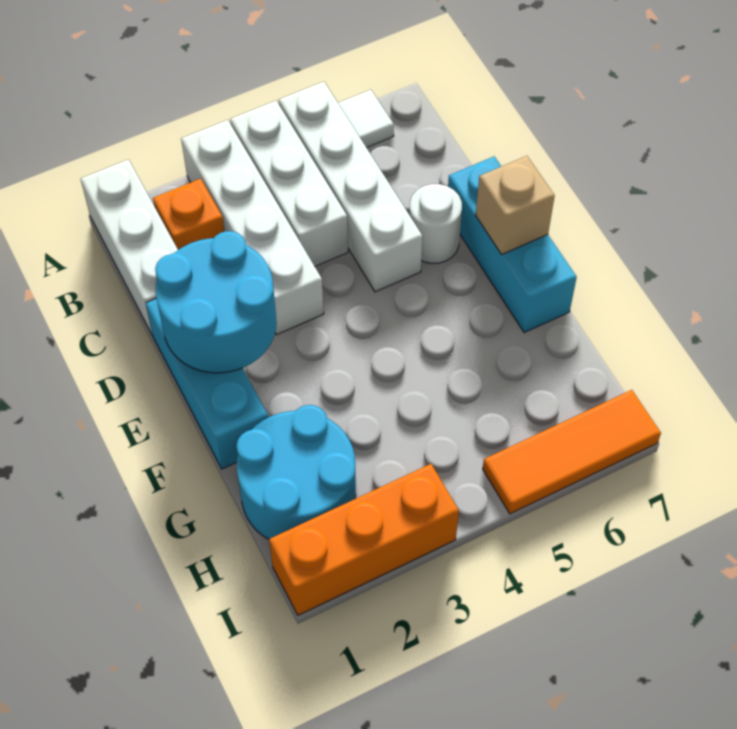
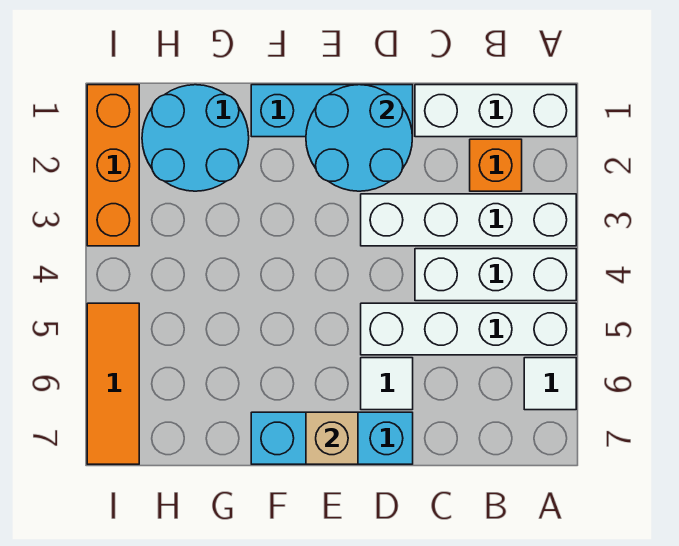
white round brick D6 level 1 -> white tile D6 level 1

